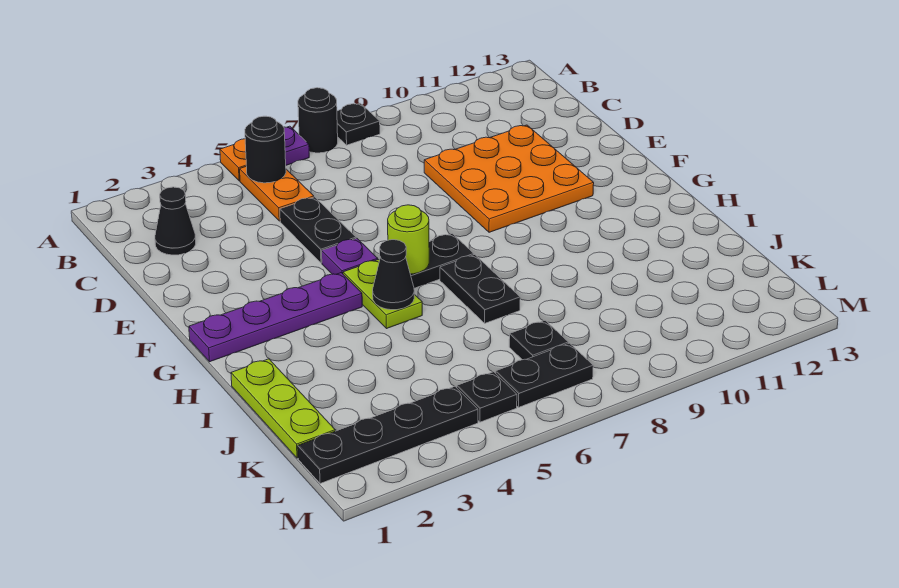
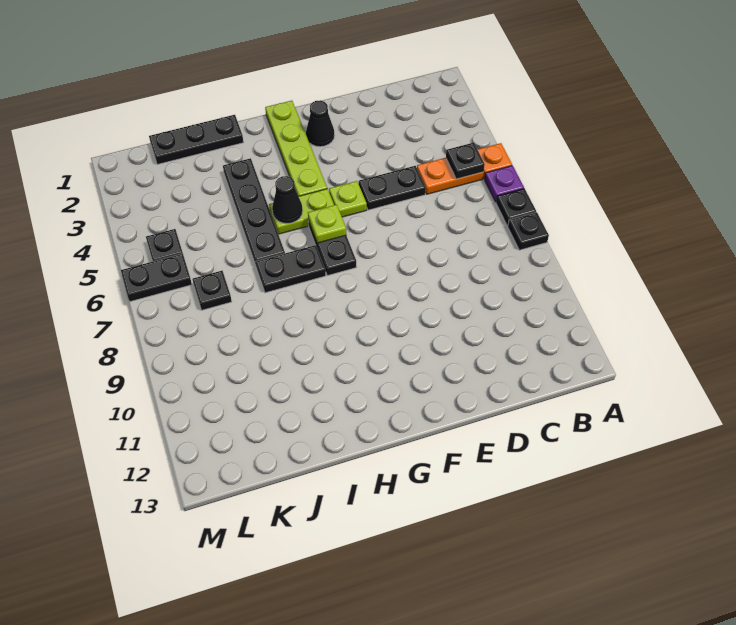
black round brick A7 level 1 -> black plate A7 level 1
black round brick B5 level 2 -> black plate B5 level 2
black cone C2 level 1 -> black cone F2 level 1
orange plate D9:F11 level 1 -> none
purple plate F5 level 1 -> lime plate F5 level 1
purple plate G1:G4 level 1 -> lime plate G1:G4 level 1
lime round brick G6 level 2 -> lime plate G6 level 2
lime plate I1:K1 level 1 -> black plate I1:K1 level 1
black plate L1:L4 level 1 -> black plate I3:I6 level 1
black plate L6:L7 level 1 -> black plate L6:M6 level 1

